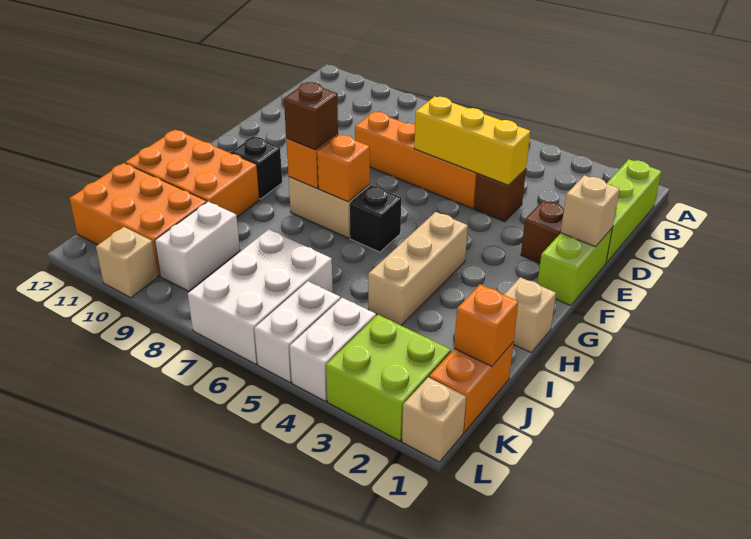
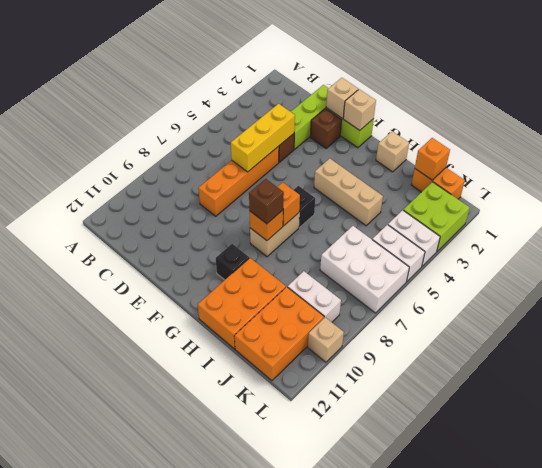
lime brick B1:D1 level 1 -> lime brick D1:D3 level 1
tan brick L1 level 1 -> tan brick F1 level 2

